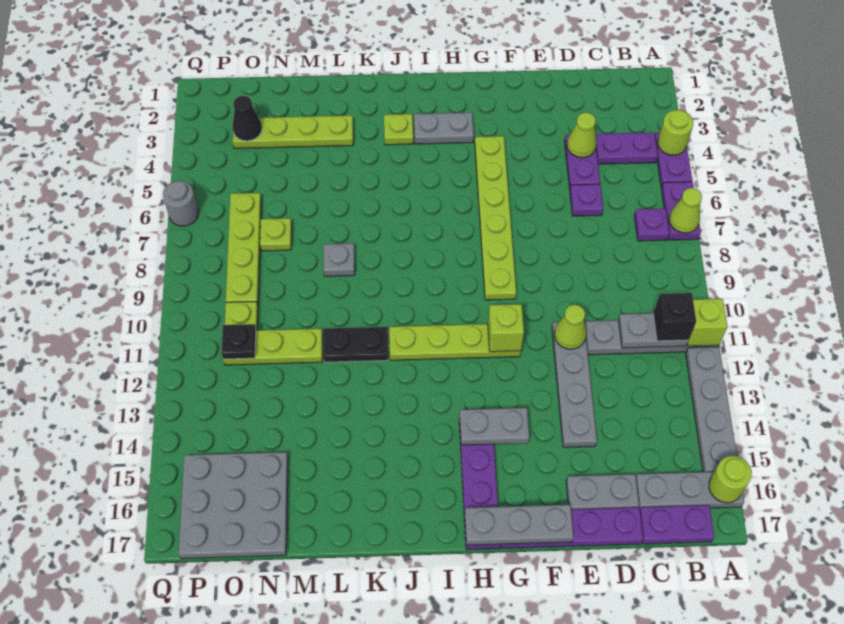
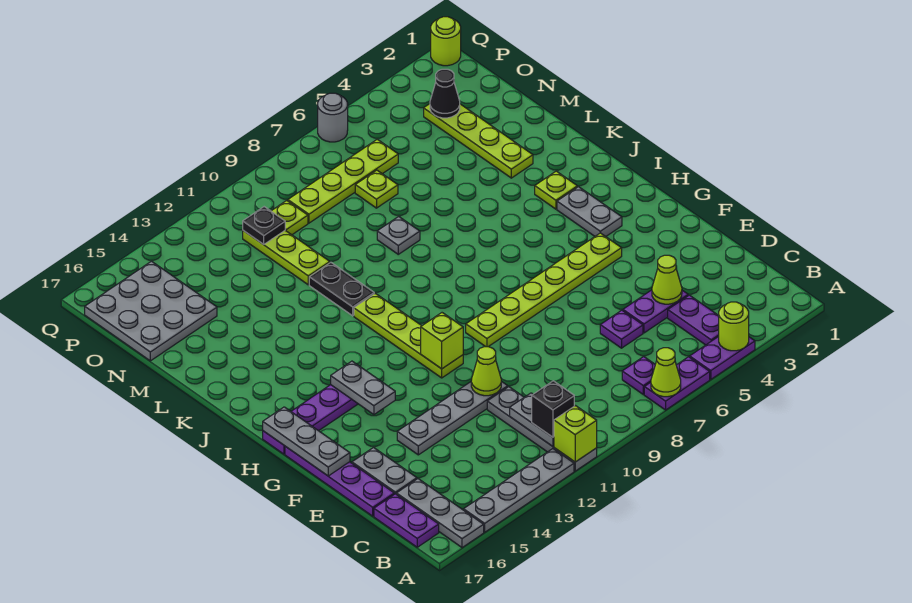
lime round brick A16 level 2 -> lime round brick Q1 level 1

